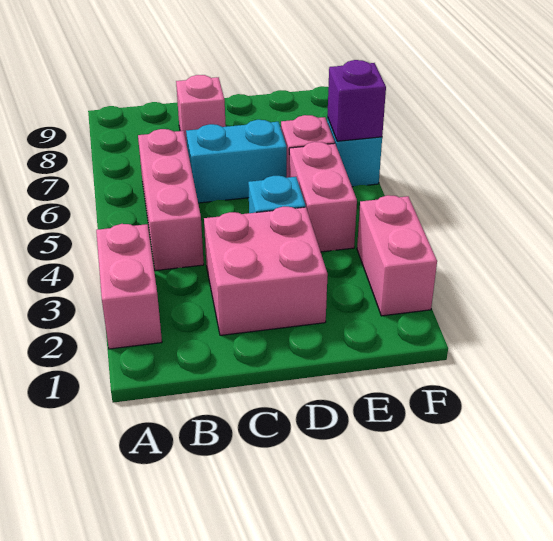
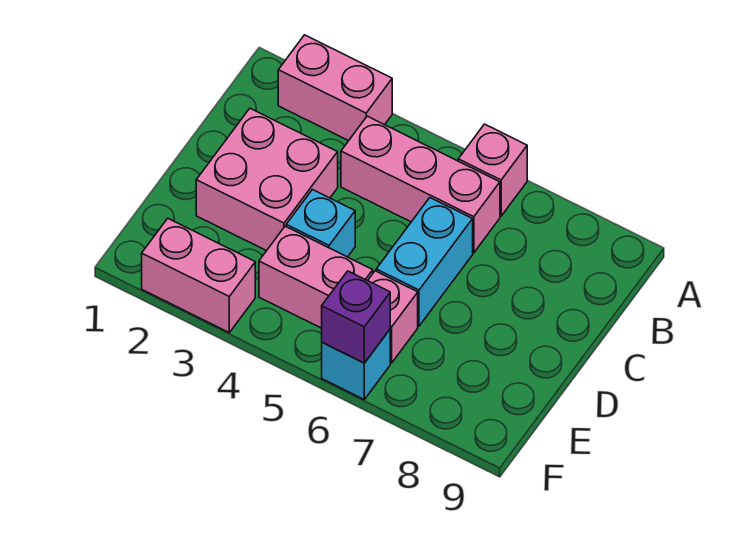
pink brick C8 level 1 -> pink brick A6 level 1

